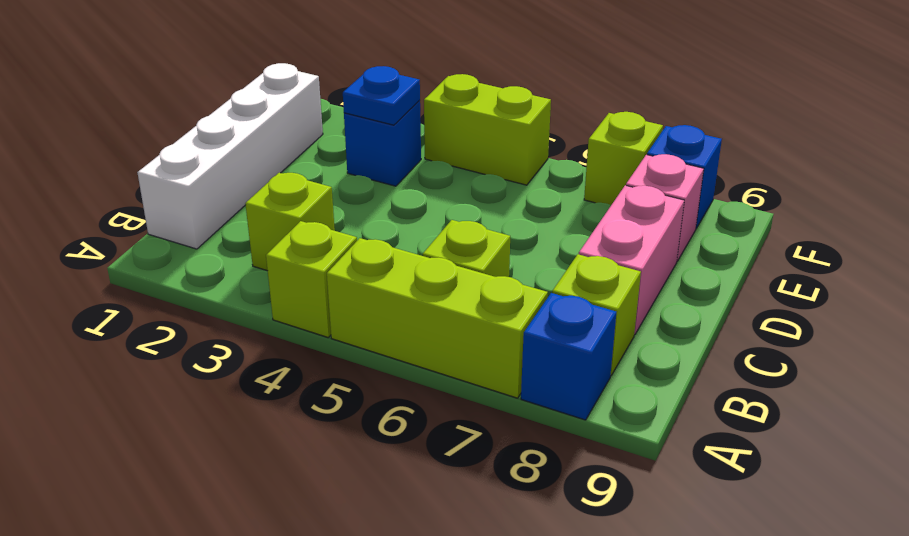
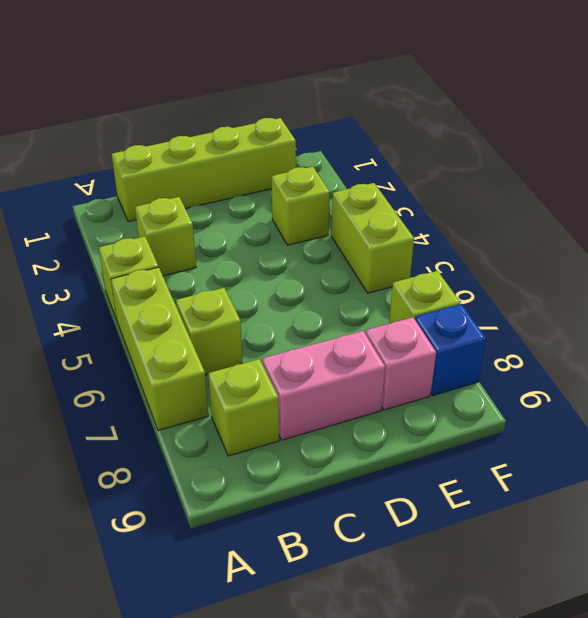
blue brick A8 level 1 -> none
white brick B1:E1 level 1 -> lime brick B1:E1 level 1
blue brick E3 level 1 -> lime brick E3 level 1
blue plate E3 level 2 -> none

